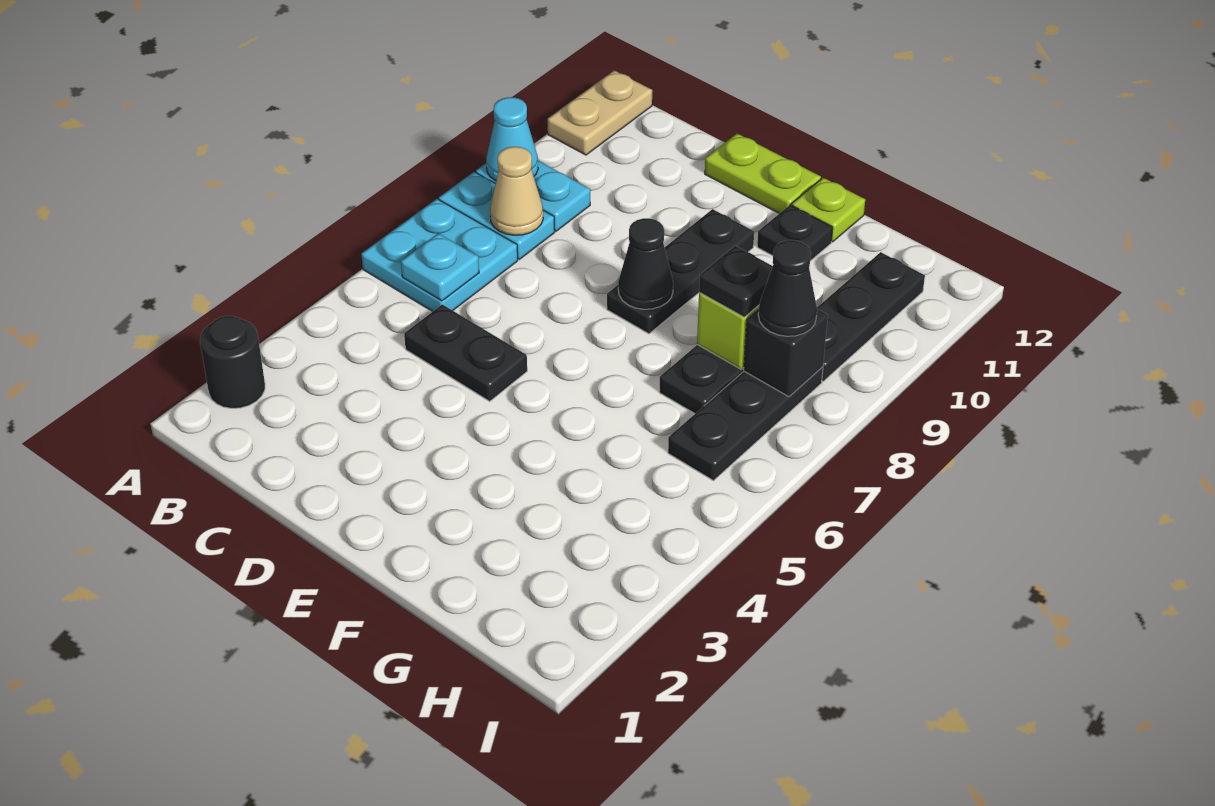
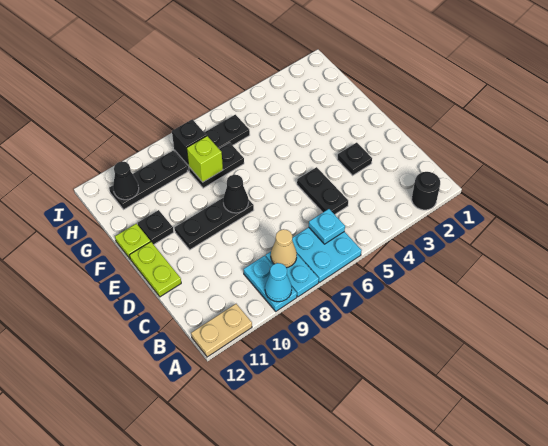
black plate G8 level 3 -> black plate D3 level 1
black cone H8 level 3 -> black cone H11 level 2

